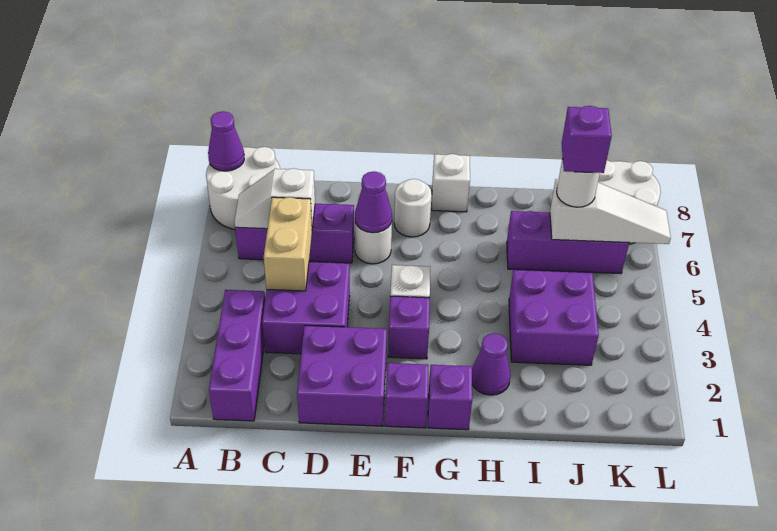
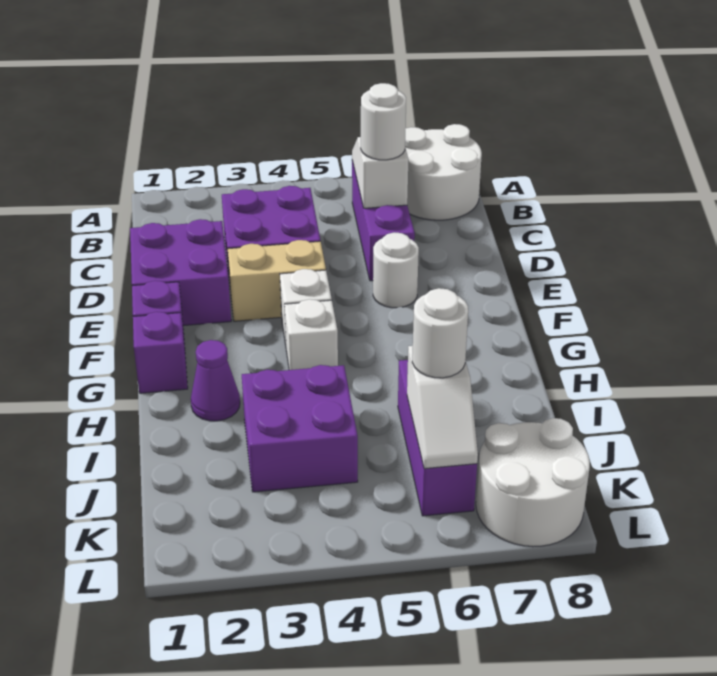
purple cone A8 level 2 -> none
purple brick B1:B3 level 1 -> none
tan brick C4:C5 level 2 -> tan brick E3:E4 level 1
purple cone E6 level 2 -> none
purple brick F3 level 1 -> none
white round brick F7 level 1 -> white round brick C6 level 3
white brick G8 level 1 -> white brick G4 level 1
white slope J6:L6 level 2 top J -> white slope J6:K6 level 2 top J
purple brick J6 level 4 -> none

